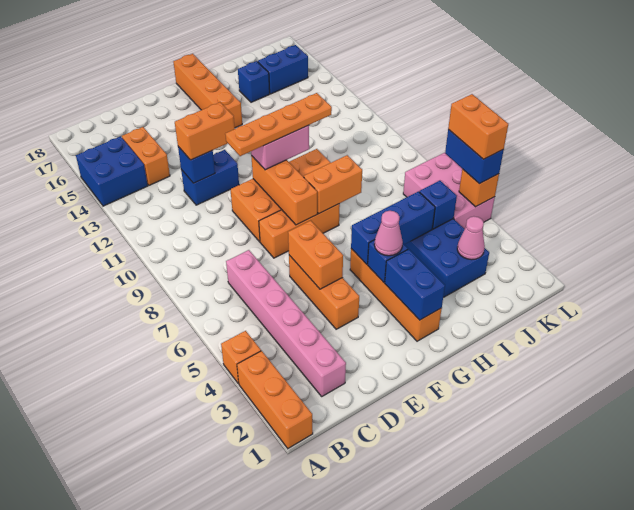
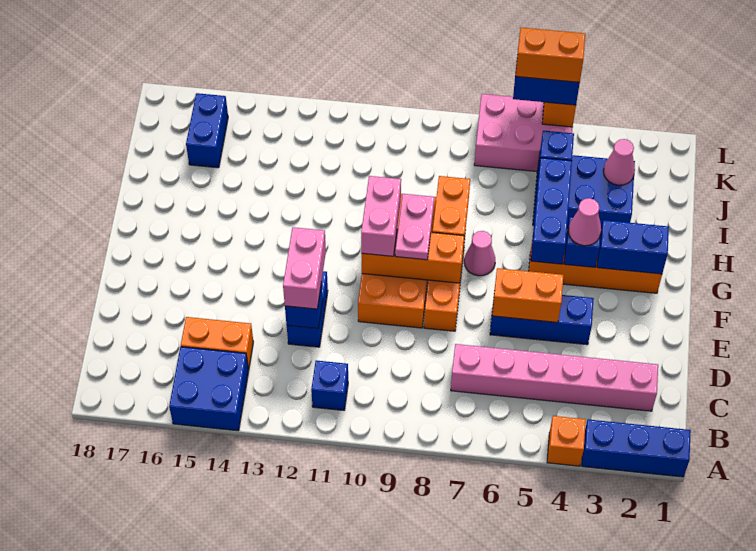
orange brick A1:A3 level 1 -> blue brick A1:A3 level 1
orange brick D12:E12 level 3 -> pink brick D12:E12 level 3
orange brick E4:E6 level 1 -> blue brick E4:E6 level 1
orange plate E10:H10 level 4 -> none
none -> pink plate F9:G9 level 3
none -> pink cone G7 level 1
orange brick G15:G18 level 1 -> none
blue brick I16 level 1 -> blue brick B11 level 1

